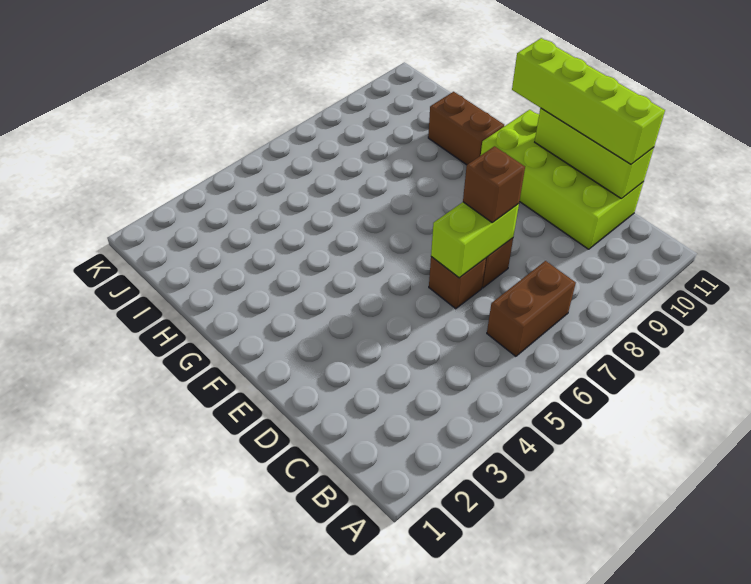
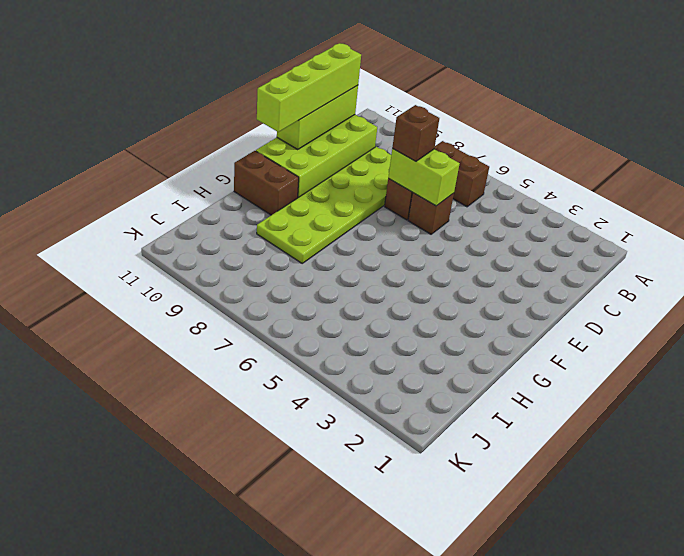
none -> lime plate C8:H9 level 1
brown brick G10:H10 level 1 -> brown brick G10:G11 level 1

